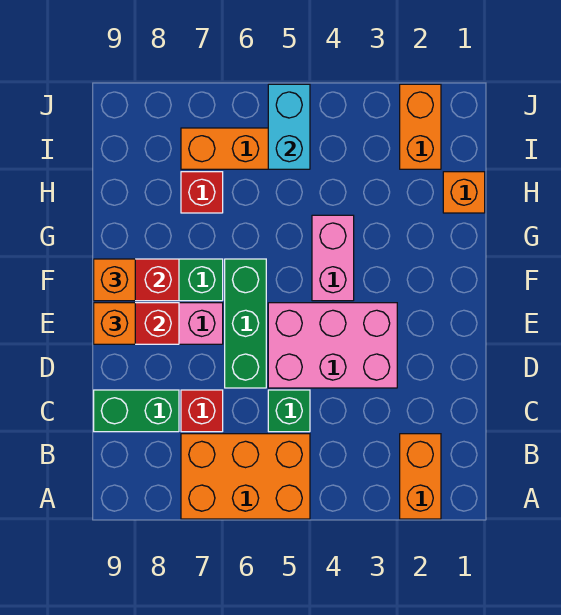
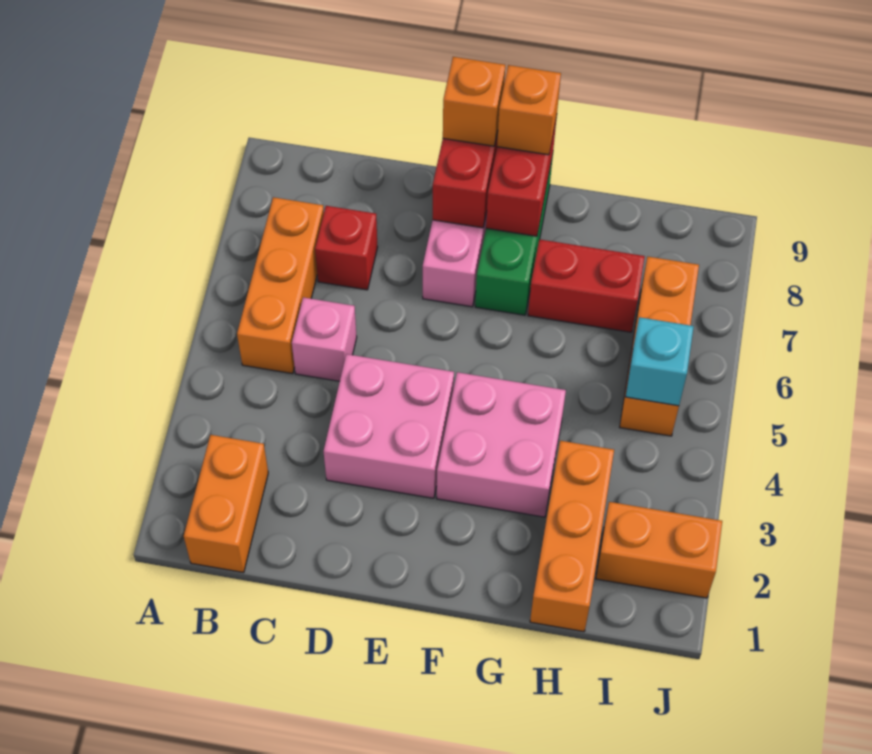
orange brick A2:B2 level 1 -> orange brick B1:B2 level 1
orange brick A5:B7 level 1 -> orange brick B5:B7 level 1
green brick C5 level 1 -> pink brick C5 level 1
green brick C8:C9 level 1 -> none
pink brick D3:E5 level 1 -> pink brick D3:E4 level 1
green brick D6:F6 level 1 -> none
pink brick F4:G4 level 1 -> pink brick F3:G4 level 1
orange brick H1 level 1 -> orange brick H1:H3 level 1
red brick H7 level 1 -> red brick G7:H7 level 1
cyan brick I5:J5 level 2 -> cyan brick I5 level 2

